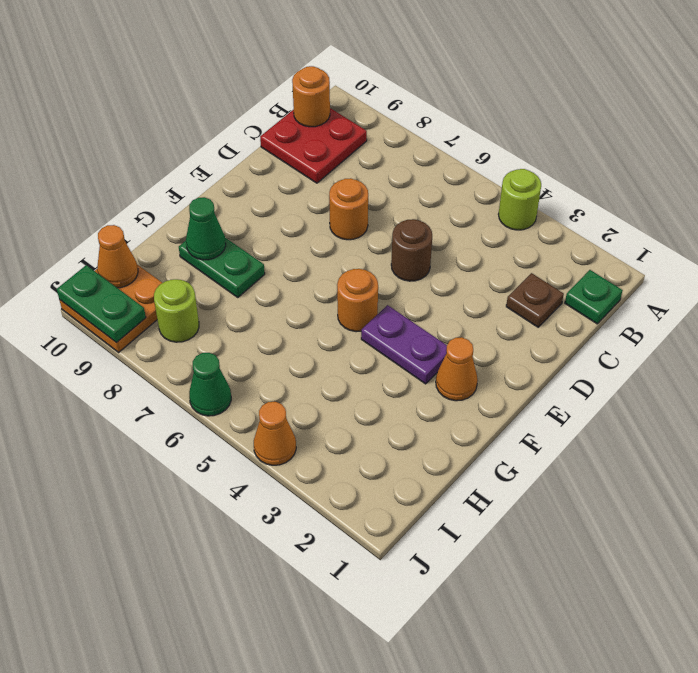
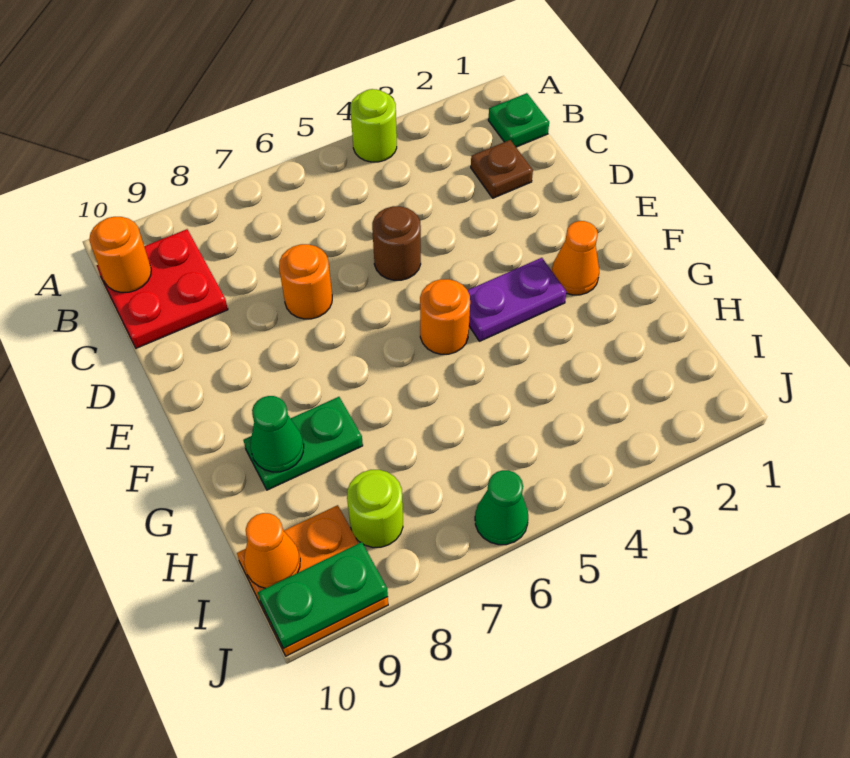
orange cone J4 level 1 -> none

